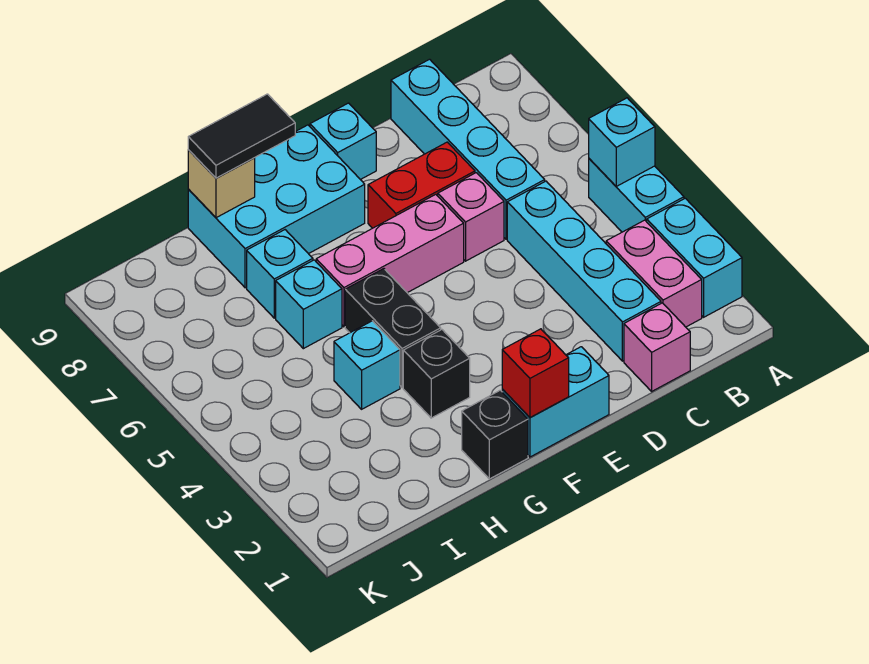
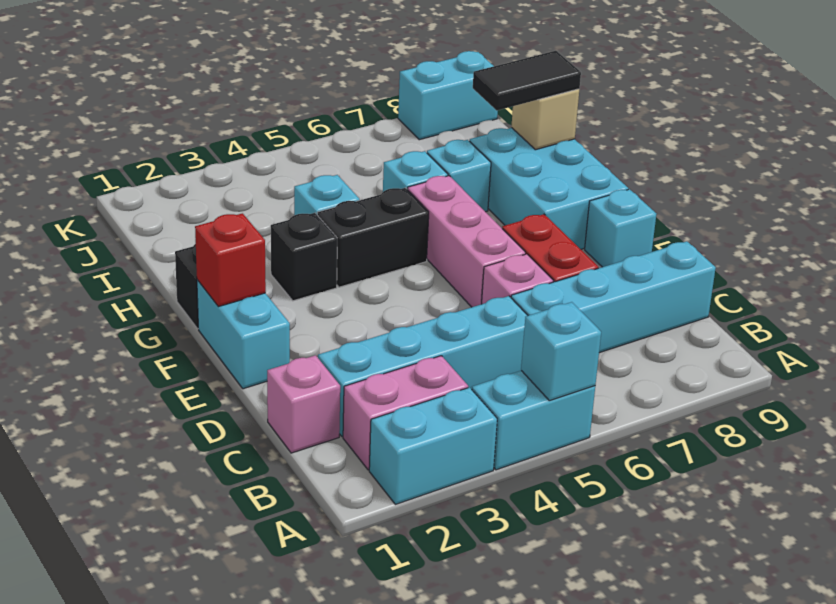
black tile G9:H9 level 3 -> black tile H8:H9 level 3
none -> cyan brick K8:K9 level 1

